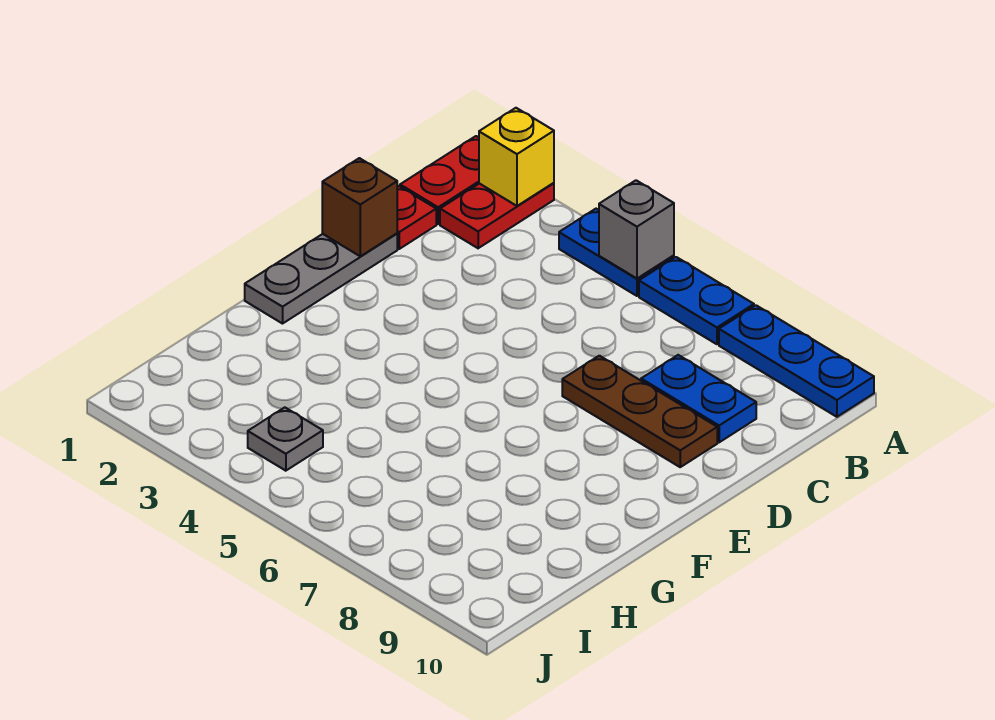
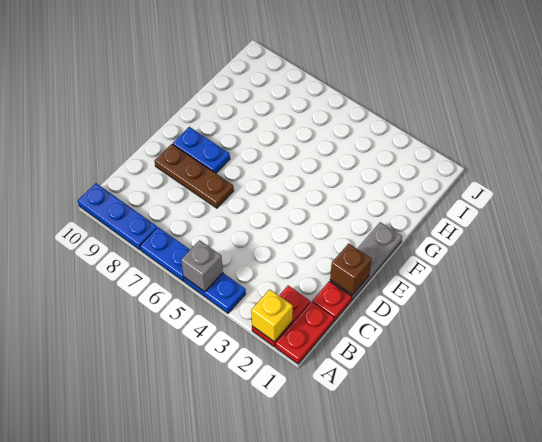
blue plate C8:C9 level 1 -> blue plate E8:E9 level 1
grey plate I4 level 1 -> none

